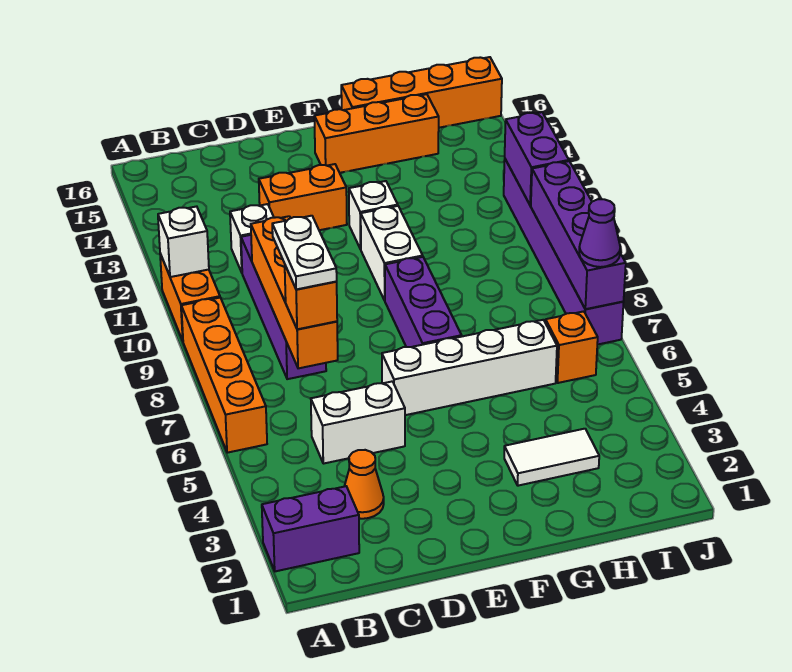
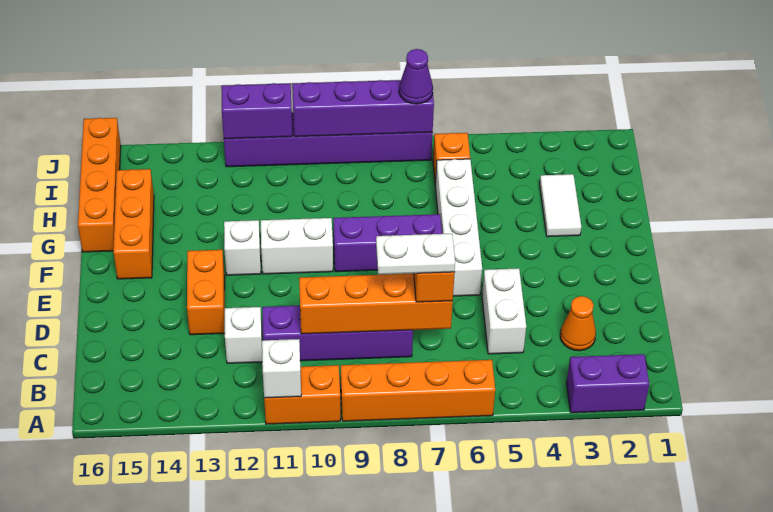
purple brick A2:B2 level 1 -> purple brick A2:A3 level 1

